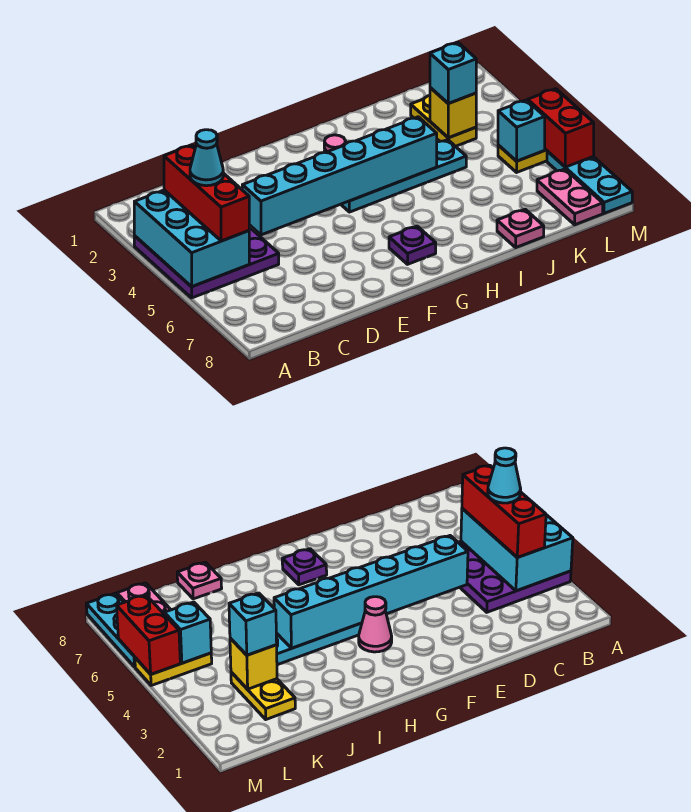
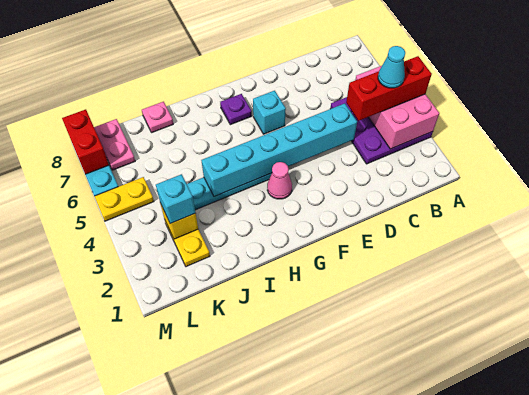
cyan brick A3:B5 level 2 -> pink brick A3:B5 level 2
red brick B3:B5 level 3 -> red brick A4:C4 level 3
cyan brick L5 level 2 -> cyan brick F6 level 1
red brick M5:M6 level 2 -> red brick M7:M8 level 2

